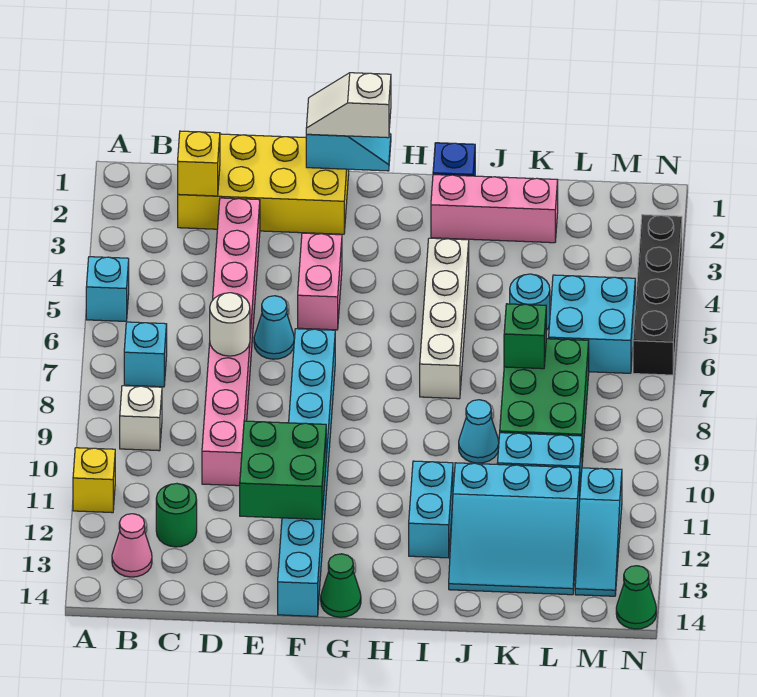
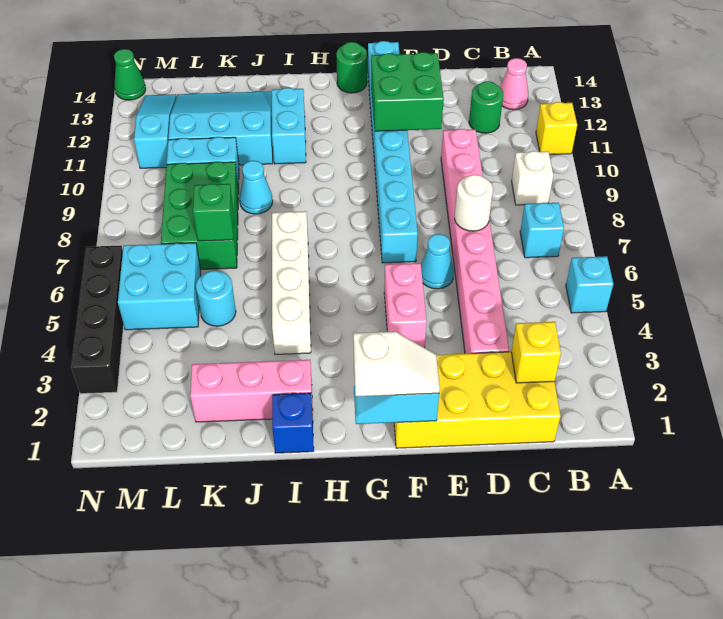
green cone G14 level 1 -> green round brick G14 level 1

